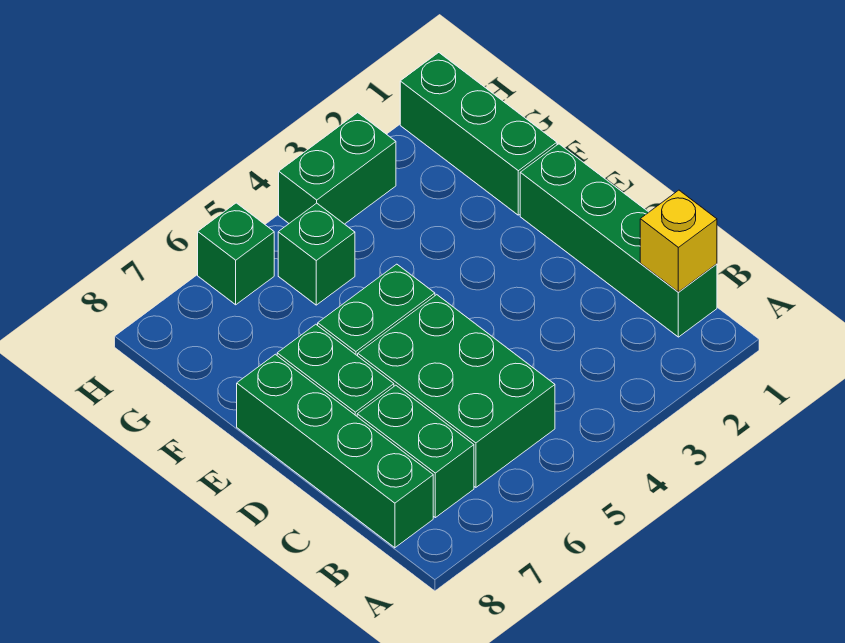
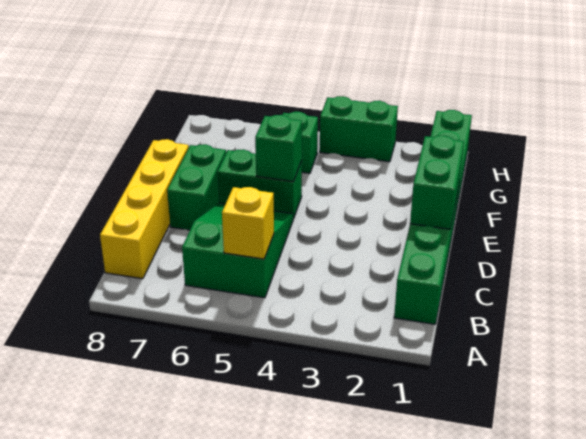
yellow brick B1 level 2 -> yellow brick B5 level 2
green brick B5:D6 level 1 -> green slope B5:D6 level 1 top B
green brick B7:C7 level 1 -> green brick D1:E1 level 2
green brick B8:E8 level 1 -> yellow brick B8:E8 level 1
green brick H6 level 1 -> green brick E5 level 2

